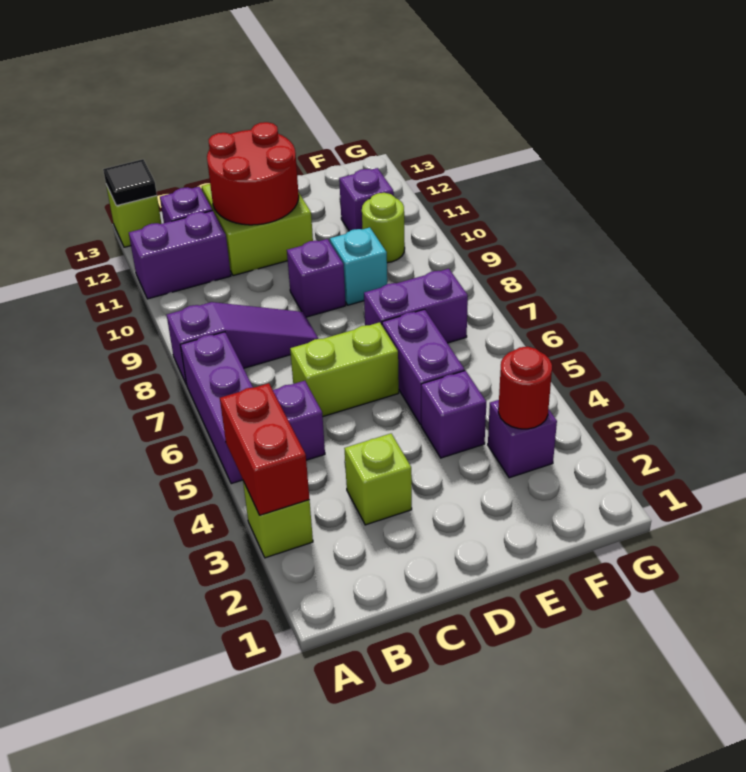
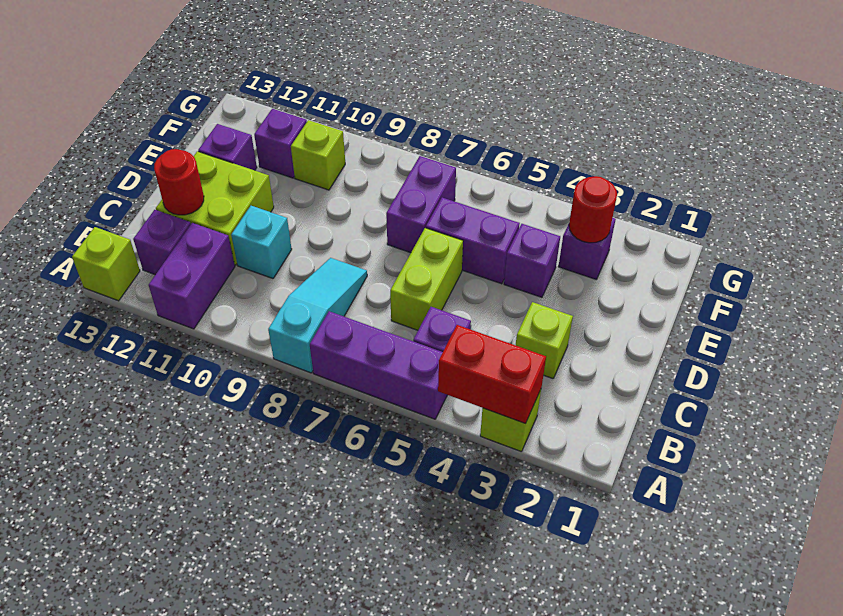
purple slope A8:C8 level 1 top A -> cyan slope A8:C8 level 1 top A
black tile A13 level 2 -> none
red round brick C11:D12 level 2 -> red round brick C12 level 2
purple brick D9 level 1 -> purple brick E12 level 1
cyan brick E9 level 1 -> cyan brick C10 level 1
lime round brick F10 level 1 -> lime brick F10 level 1

